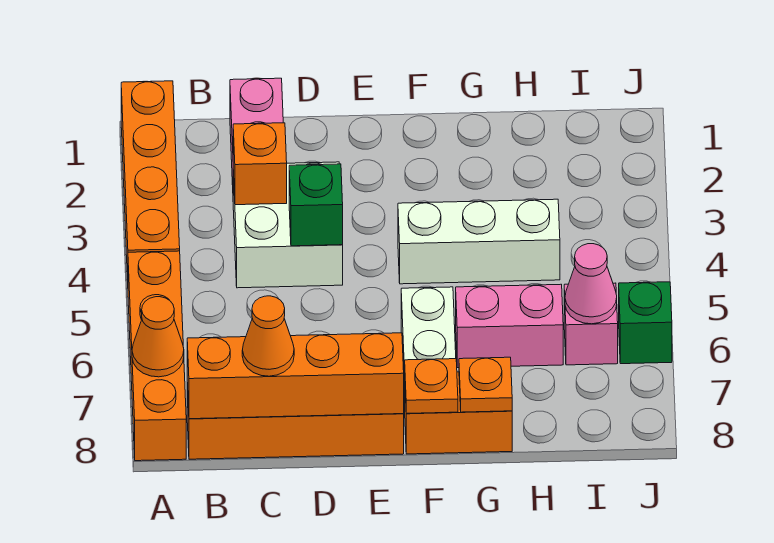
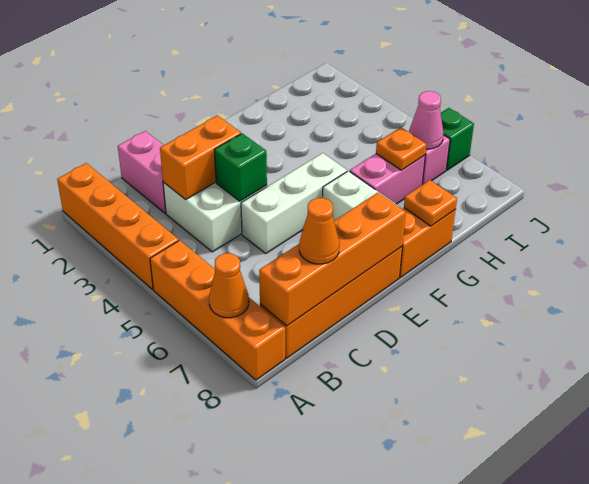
orange brick C3 level 2 -> orange brick C3:D3 level 2
white brick F4:H4 level 1 -> white brick D5:F5 level 1
orange plate F8 level 2 -> orange plate H6 level 2

